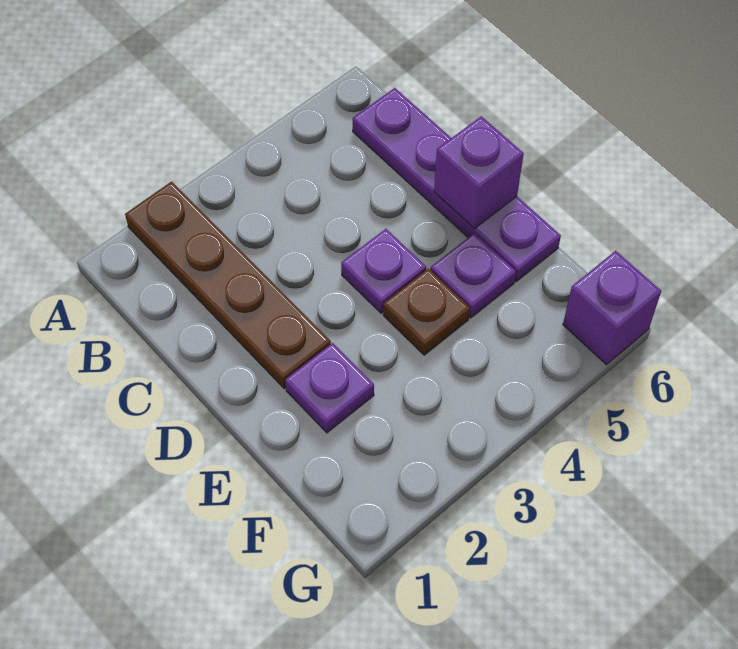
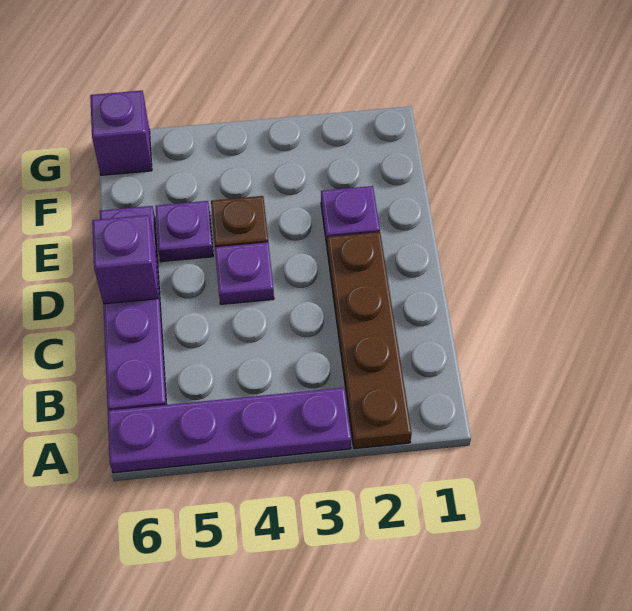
none -> purple plate A3:A6 level 1

